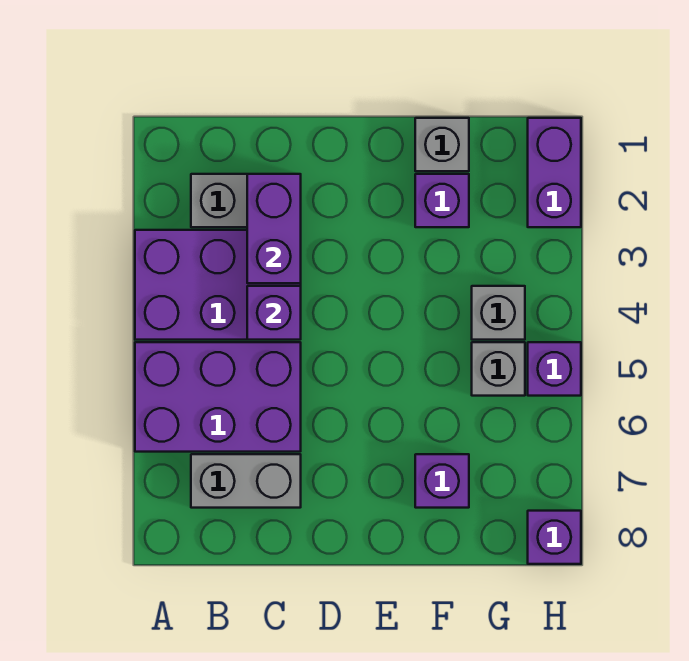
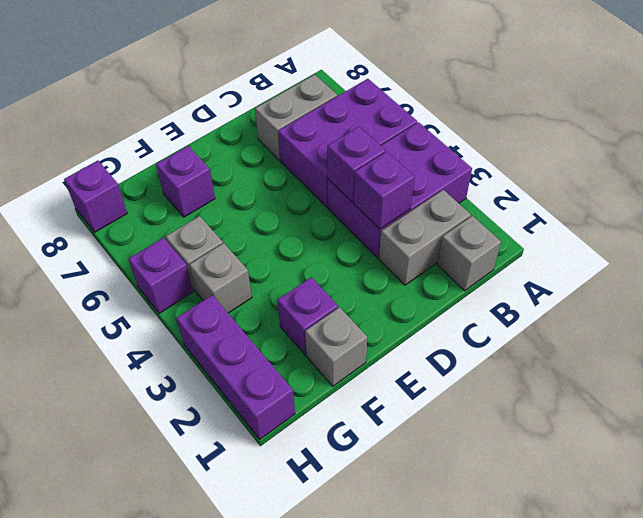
none -> grey brick B1 level 1
purple brick C2:C3 level 2 -> purple brick C3 level 2
purple brick H1:H2 level 1 -> purple brick H1:H3 level 1

